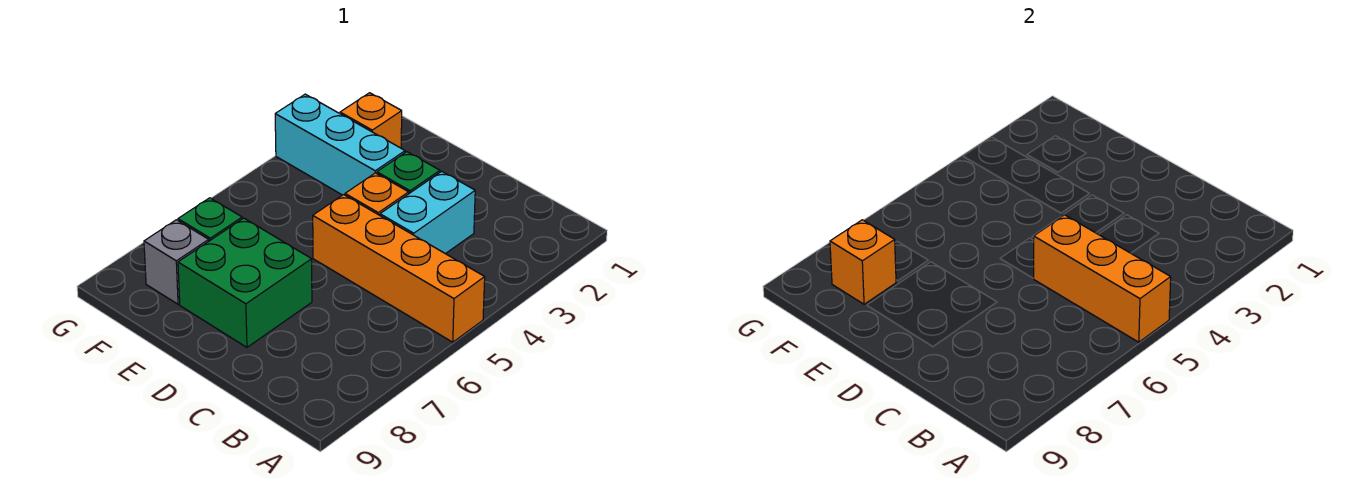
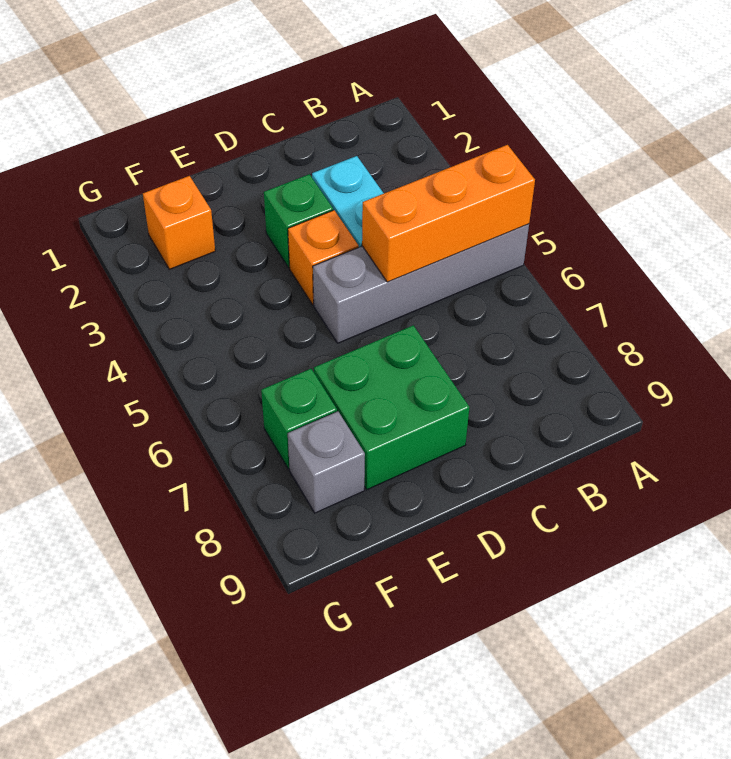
orange brick A5:D5 level 1 -> grey brick A5:D5 level 1
cyan brick E3:G3 level 1 -> none
orange brick F8 level 2 -> none

